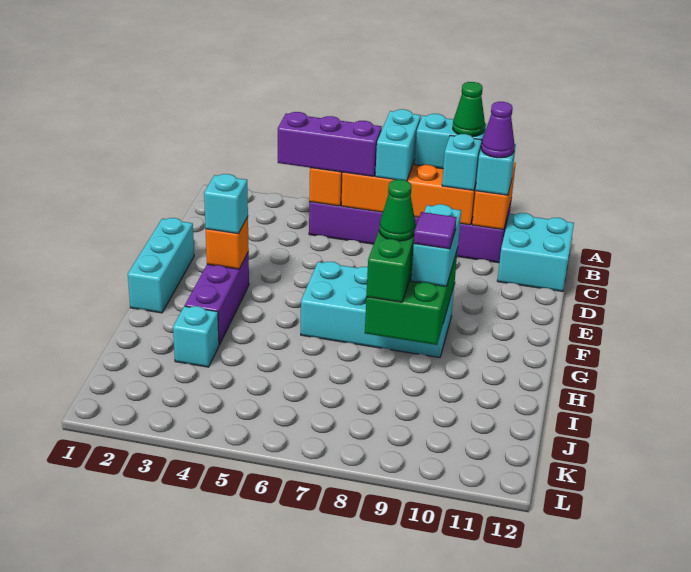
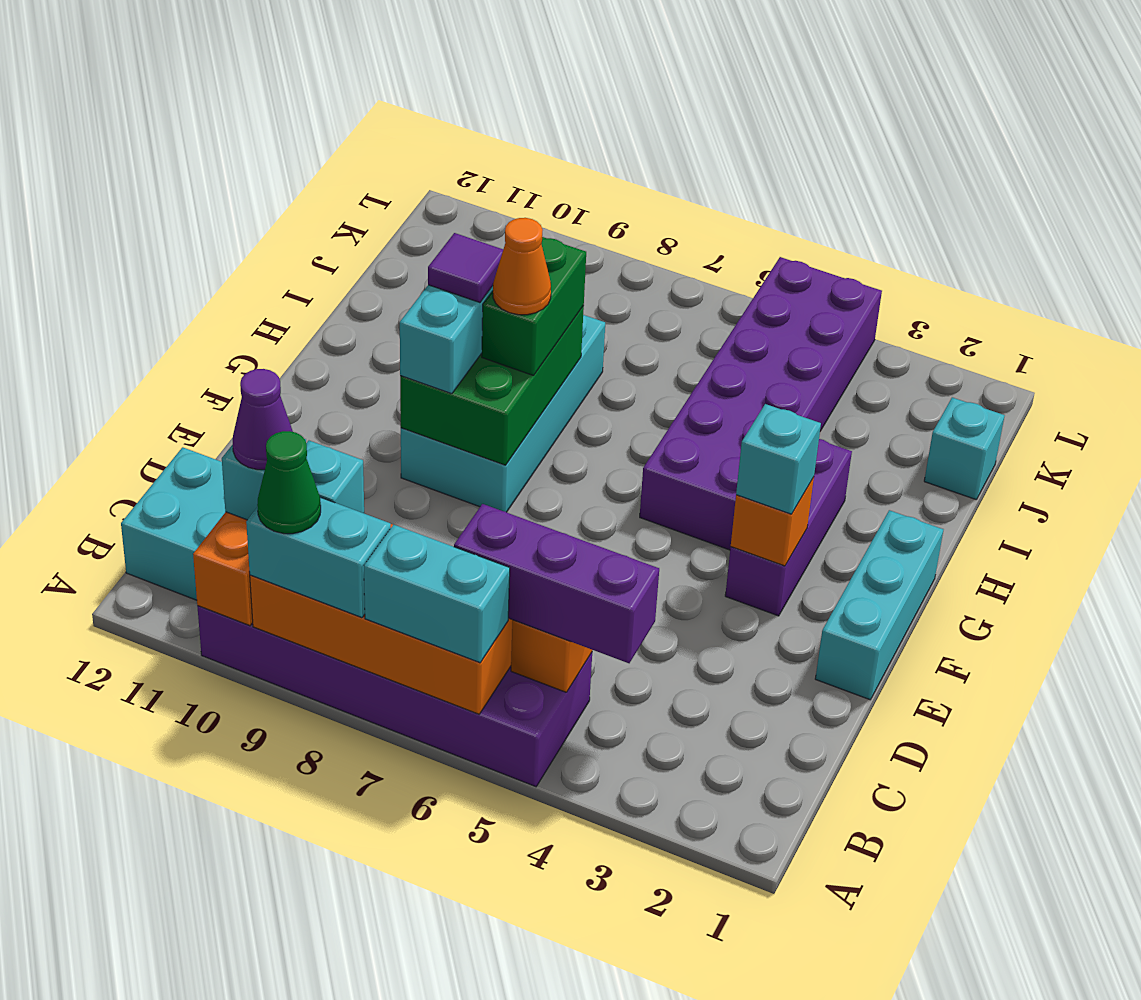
cyan brick A7:B7 level 3 -> cyan brick A6:A7 level 3
cyan brick F6:G9 level 1 -> cyan brick F8:I9 level 1
none -> purple brick G4:L5 level 1
green cone G8 level 4 -> orange cone G8 level 4
cyan brick I3 level 1 -> cyan brick J1 level 1

